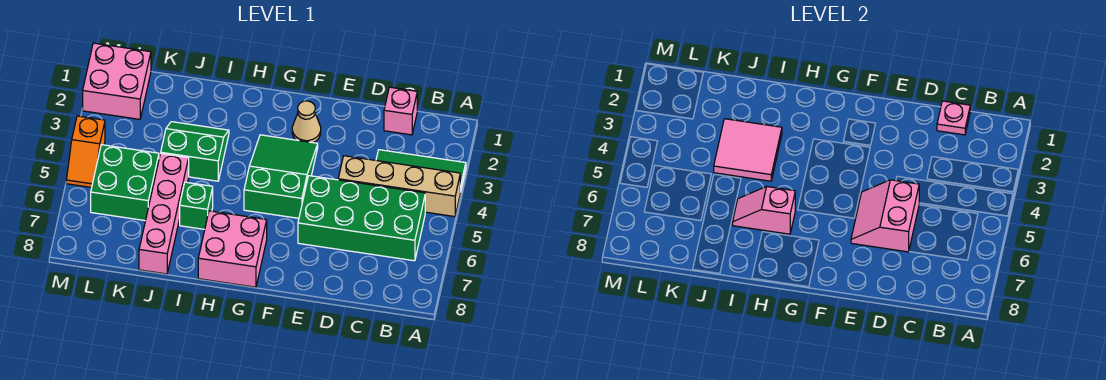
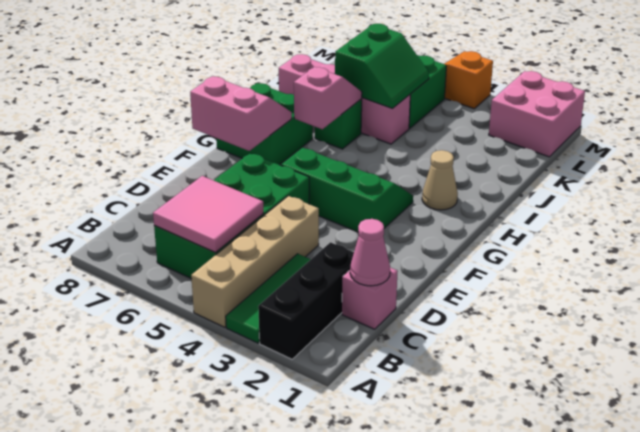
none -> black brick A2:C2 level 1
pink plate C1 level 2 -> pink cone C1 level 2
pink slope D5:E6 level 2 top D -> pink slope F7:G8 level 2 top F
tan cone F2 level 1 -> tan cone H2 level 1
green slope F3:G5 level 1 top 5 -> green slope F3:G5 level 1 top F
pink brick G7:H8 level 1 -> green brick G7:H8 level 1
green slope I3:J4 level 1 top 4 -> green slope J5:K6 level 2 top 6
pink tile I3:J4 level 2 -> pink tile B5:C6 level 2

